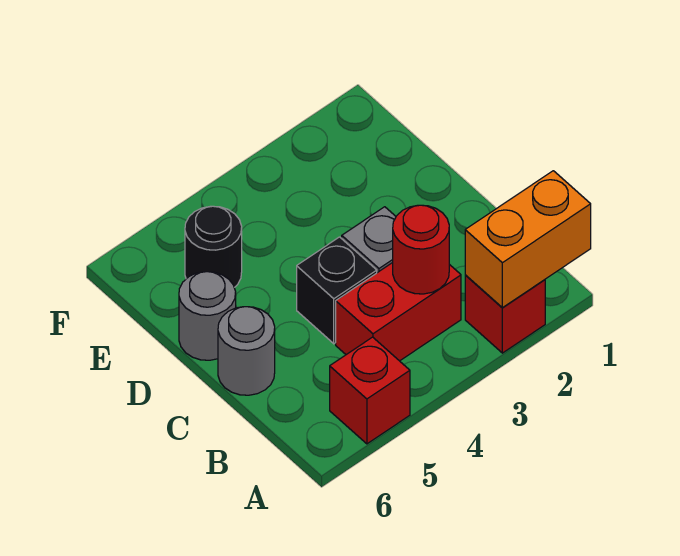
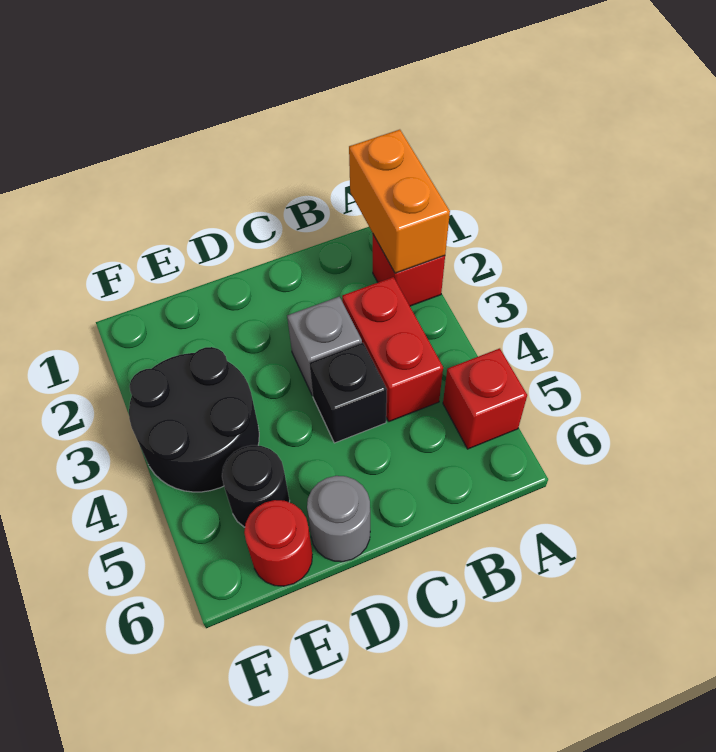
red round brick B3 level 2 -> red round brick E6 level 1
grey round brick C6 level 1 -> none
none -> black round brick E3:F4 level 1

